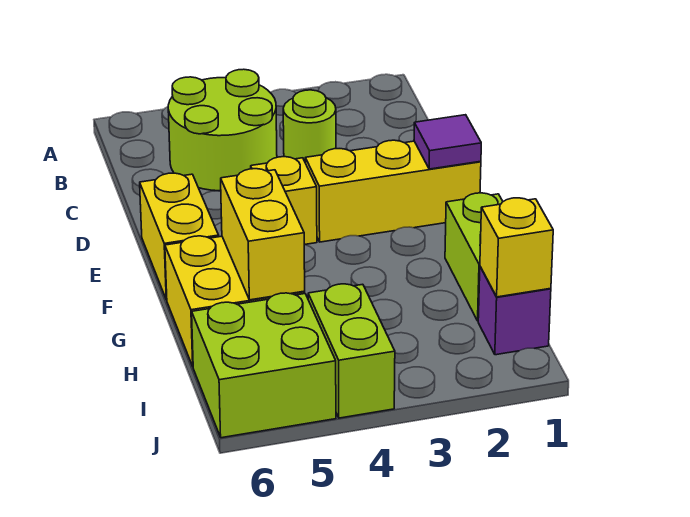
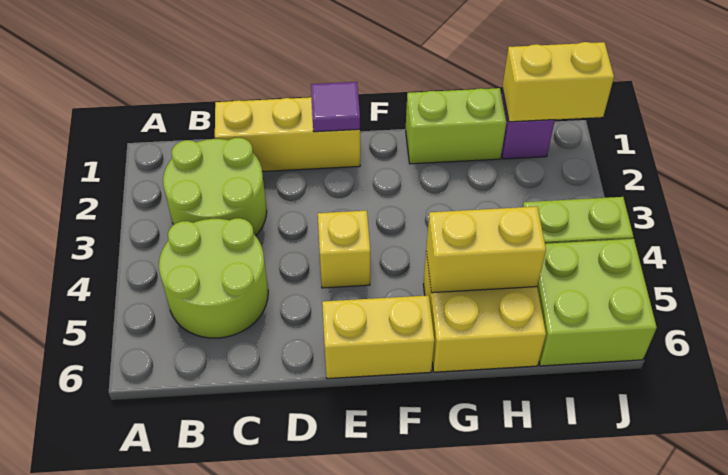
lime round brick C3 level 1 -> lime round brick B2:C3 level 1
yellow brick E1:E3 level 1 -> yellow brick C1:E1 level 1
yellow brick I1 level 2 -> yellow brick I1:J1 level 2

